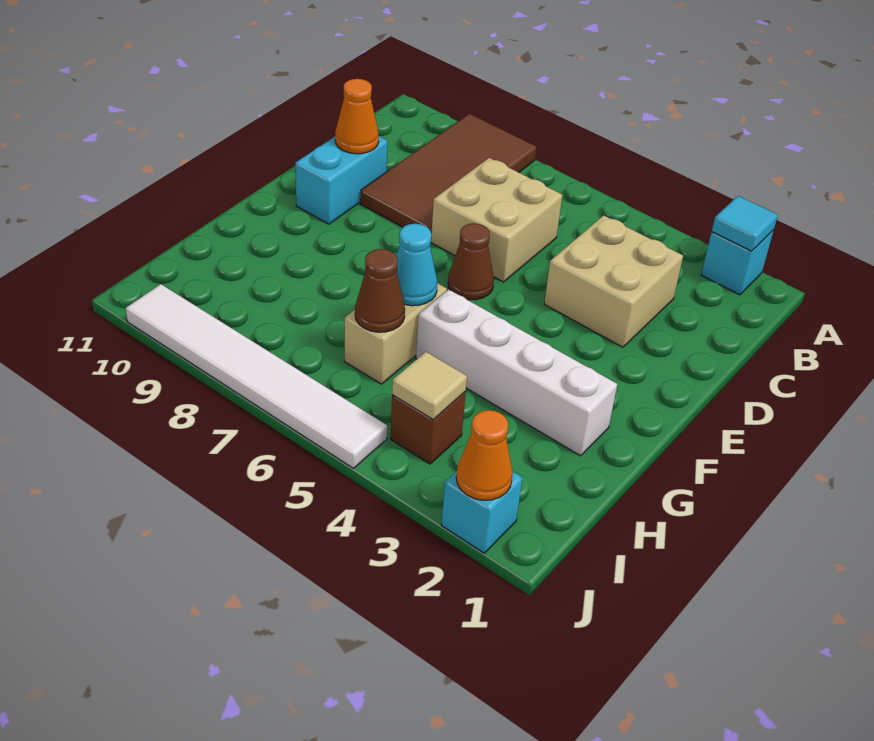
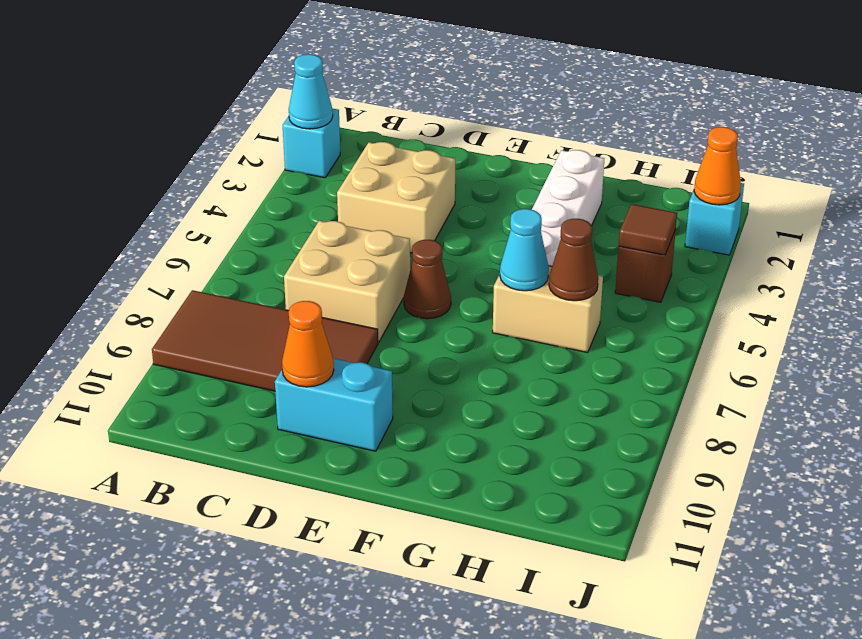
cyan tile A2 level 2 -> cyan cone A2 level 2
tan tile I4 level 2 -> brown tile I4 level 2
white tile J5:J10 level 1 -> none

